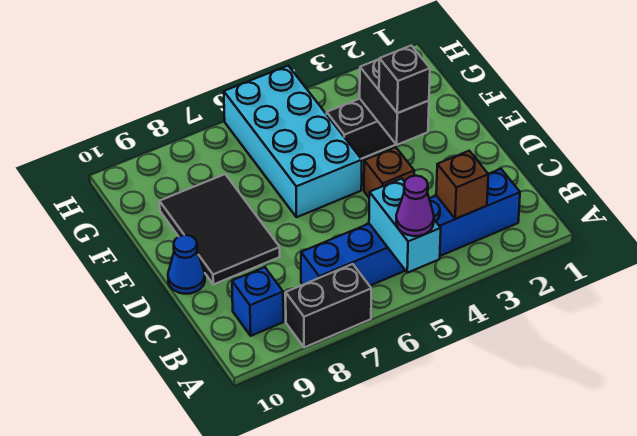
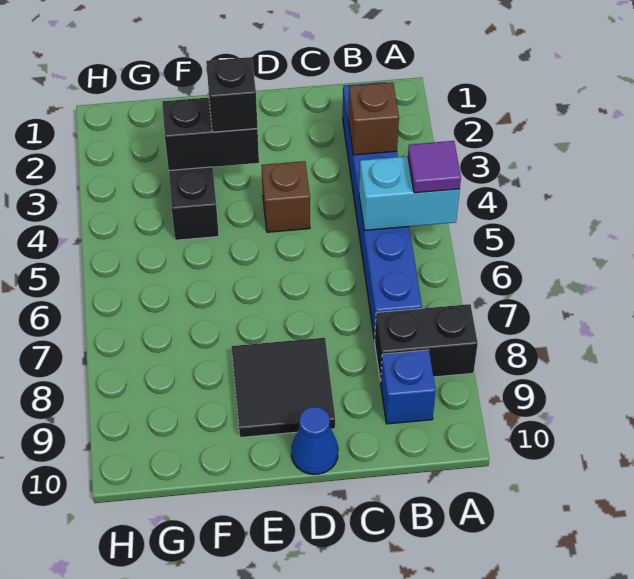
purple cone A5 level 3 -> purple tile A5 level 3
black brick A7:A8 level 1 -> black brick A8:B8 level 1
black tile D8:F9 level 1 -> black tile D8:E9 level 1
cyan brick E5:H6 level 1 -> none

